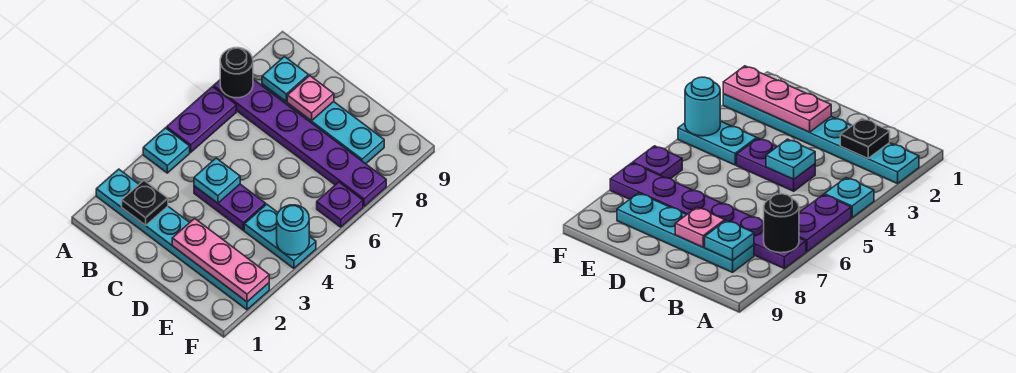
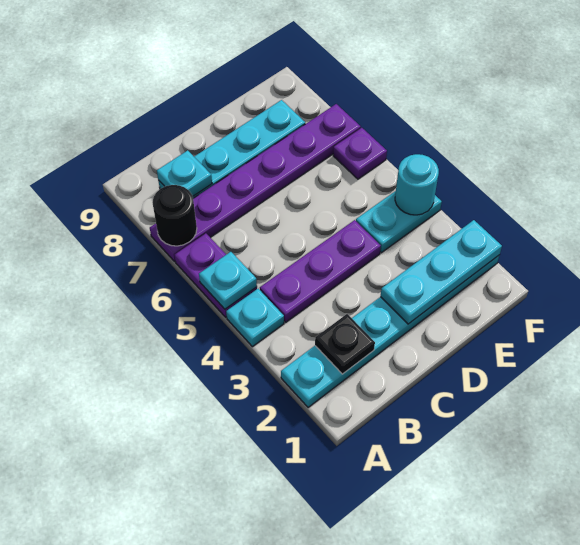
purple plate C4:D4 level 1 -> purple plate B4:D4 level 1
cyan plate C4 level 2 -> cyan plate A5 level 2
pink plate C8 level 2 -> none
pink plate D2:F2 level 2 -> cyan plate D2:F2 level 2

